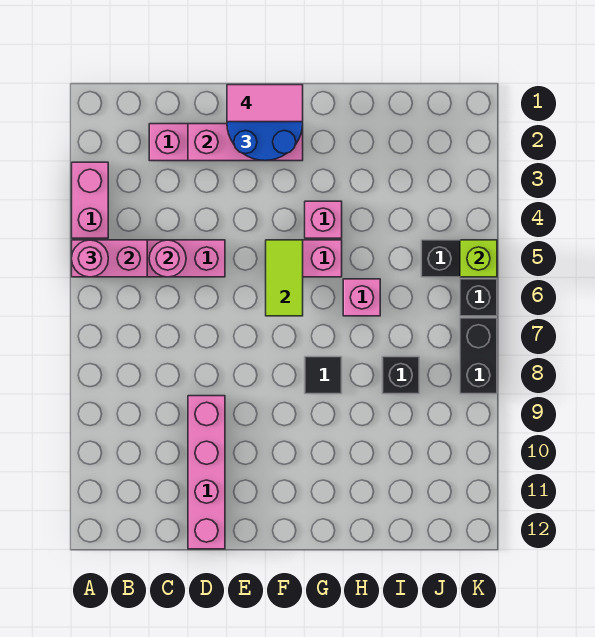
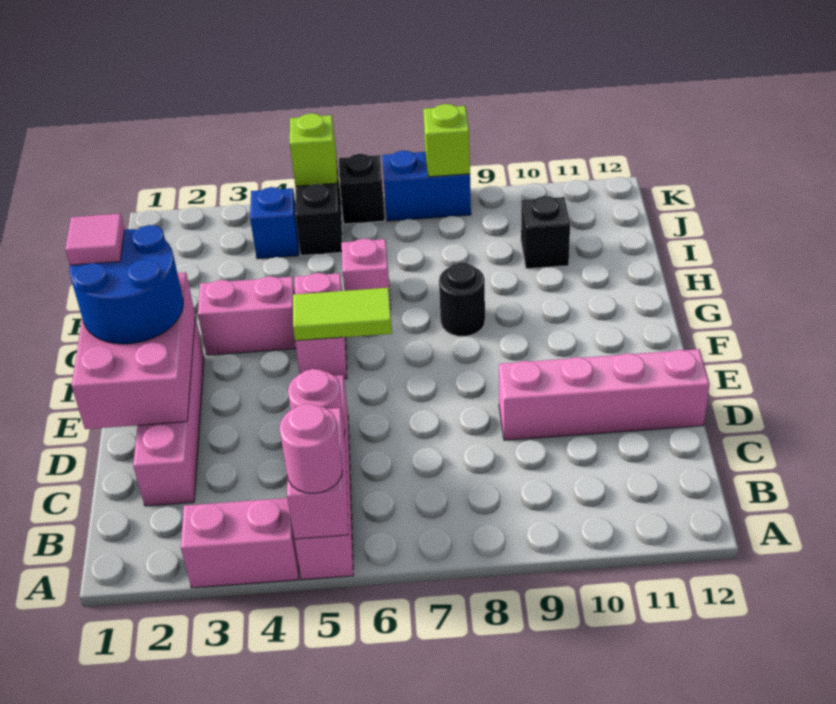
pink brick D2:F2 level 2 -> pink brick D1:F2 level 2
pink tile E1:F1 level 4 -> pink tile F1 level 4
pink brick G4 level 1 -> pink brick G3:G4 level 1
black tile G8 level 1 -> black round brick G8 level 1
black brick I8 level 1 -> black brick I10 level 1
none -> blue brick J4 level 1
black brick K7:K8 level 1 -> blue brick K7:K8 level 1
none -> lime brick K8 level 2

